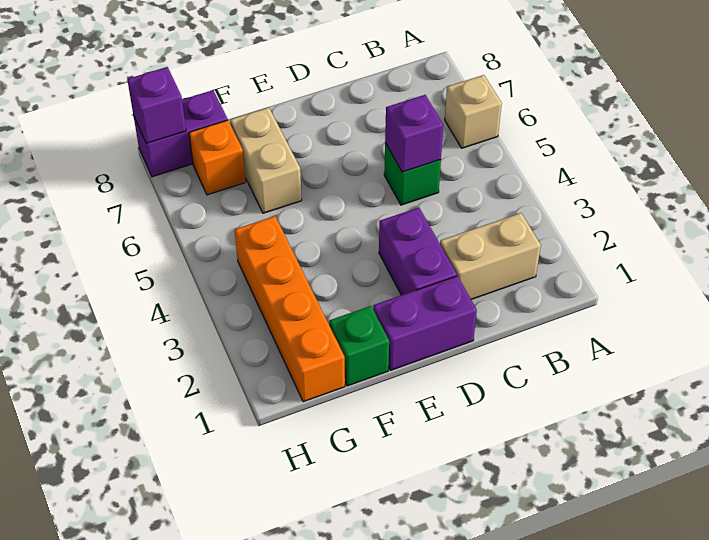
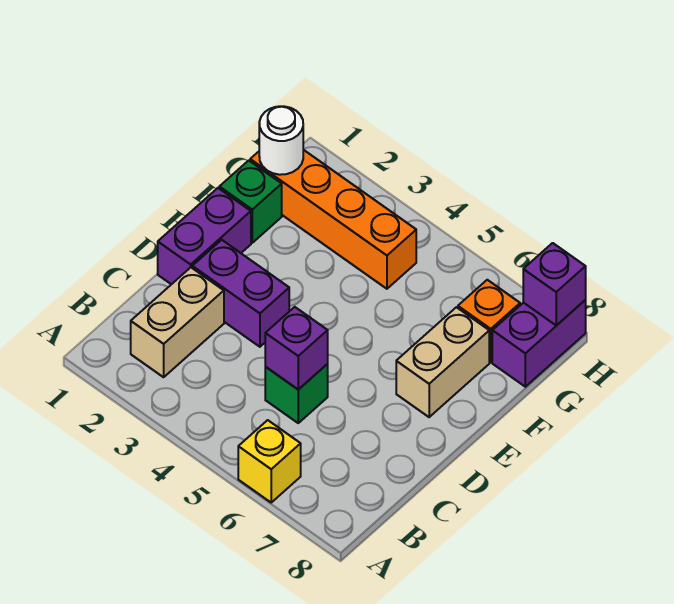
tan brick A6 level 1 -> yellow brick A6 level 1
tan brick F6:F7 level 1 -> tan brick E7:F7 level 1
none -> white round brick G1 level 2

